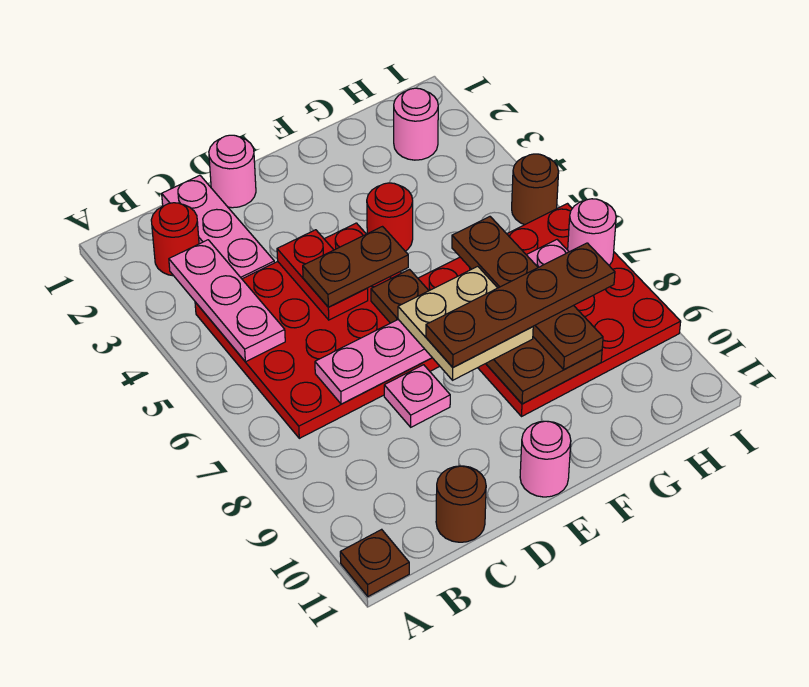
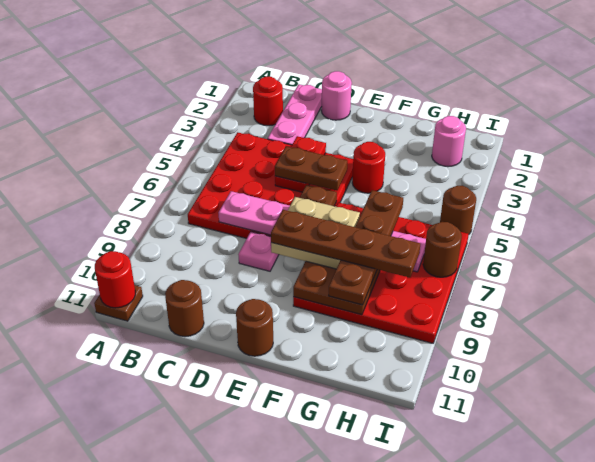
none -> red round brick A11 level 2
pink plate B3:B5 level 2 -> none
pink round brick E11 level 1 -> brown round brick E11 level 1
pink round brick I7 level 2 -> brown round brick I7 level 2

